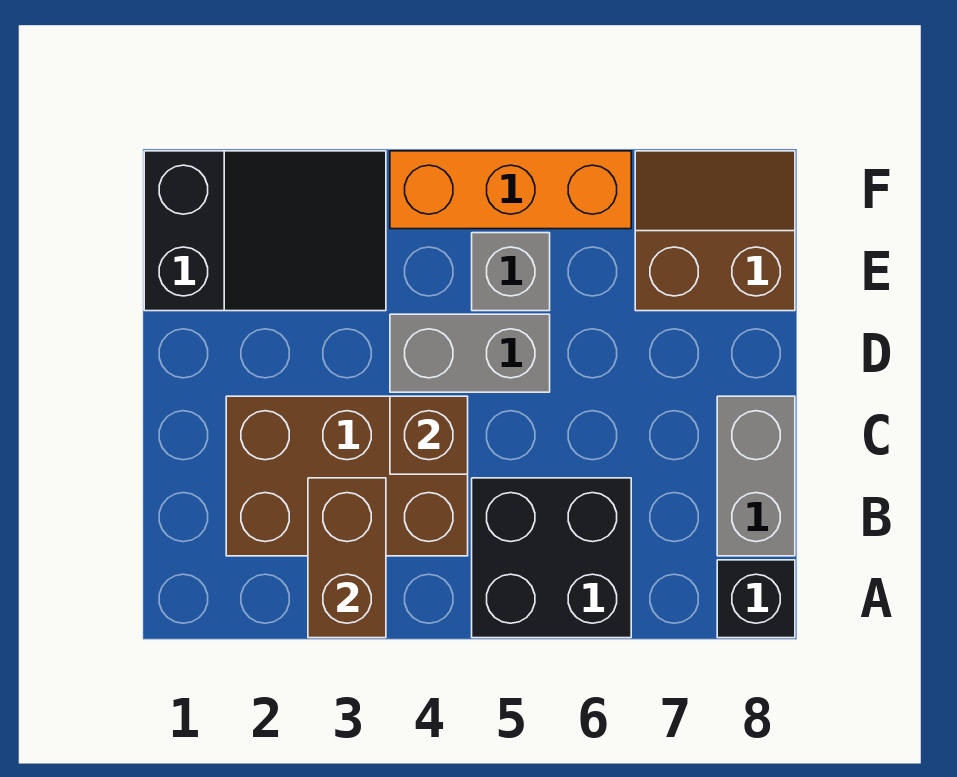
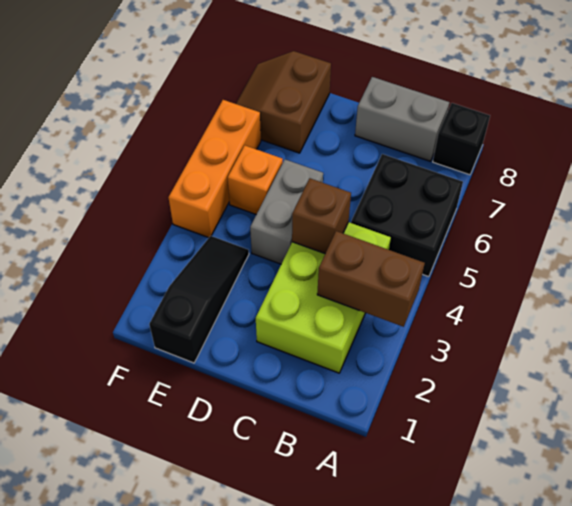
brown brick B2:C4 level 1 -> lime brick B2:C4 level 1
black slope E1:F3 level 1 top 1 -> black slope E1:E3 level 1 top 1
grey brick E5 level 1 -> orange brick E5 level 1

